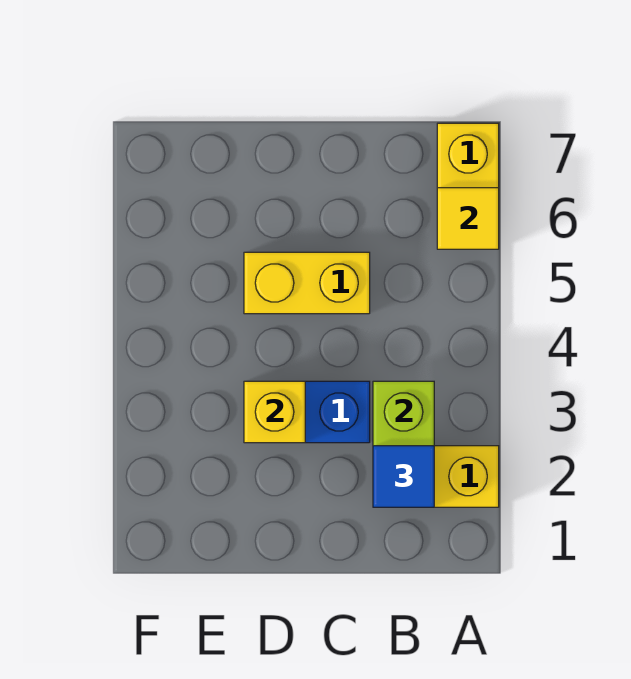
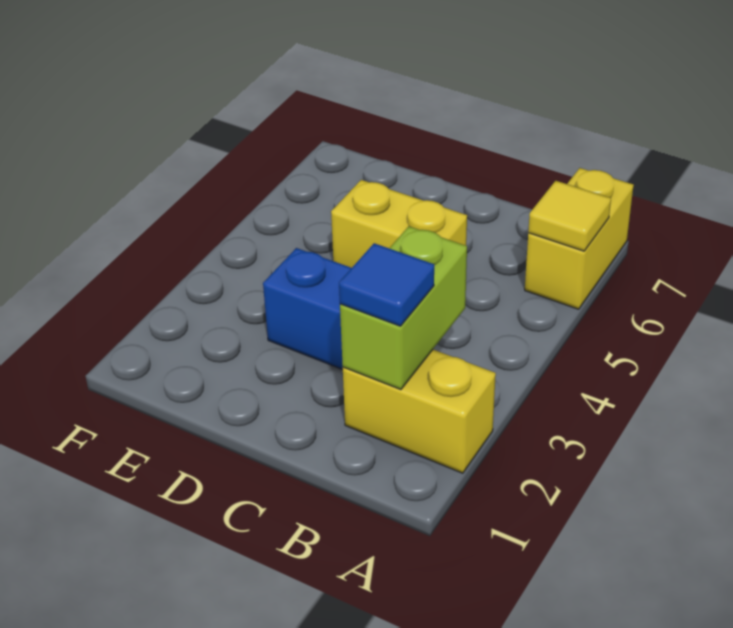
yellow brick D3 level 2 -> none

